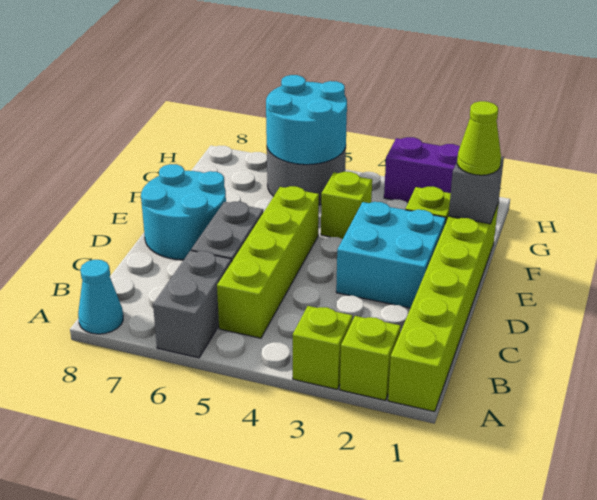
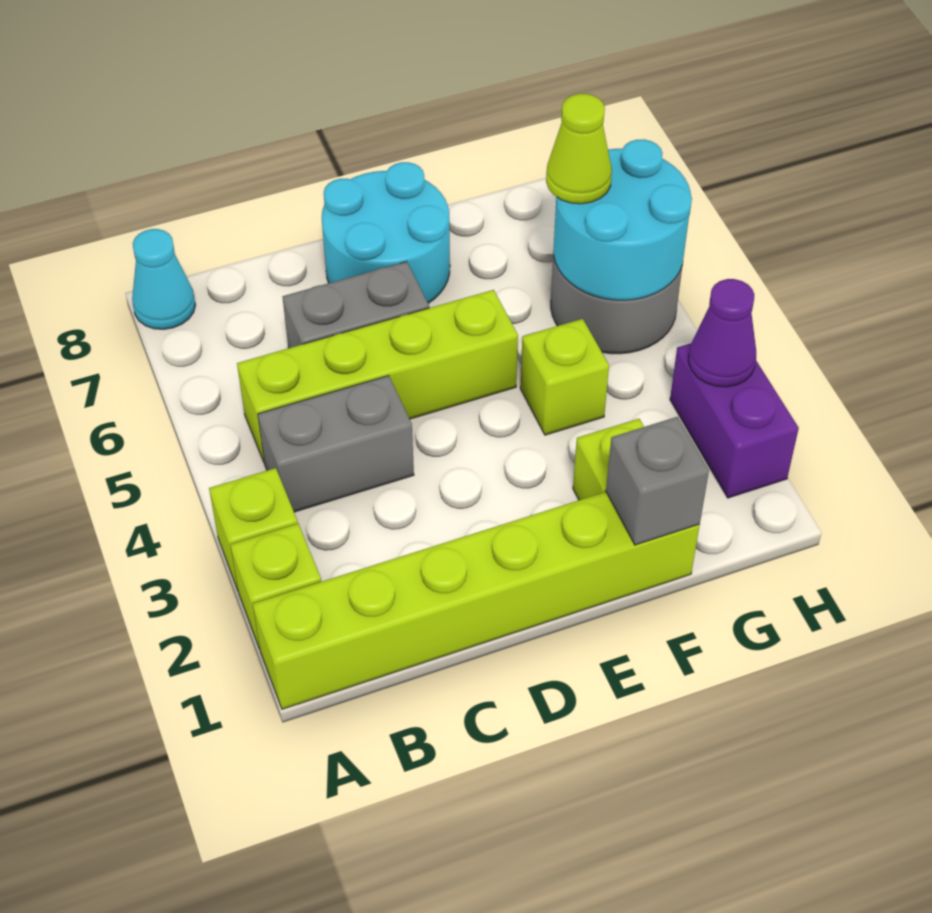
grey brick A6:B6 level 1 -> grey brick B4:C4 level 1
cyan brick D2:E3 level 1 -> none
lime cone F1 level 3 -> lime cone G6 level 3
none -> purple cone H3 level 2

